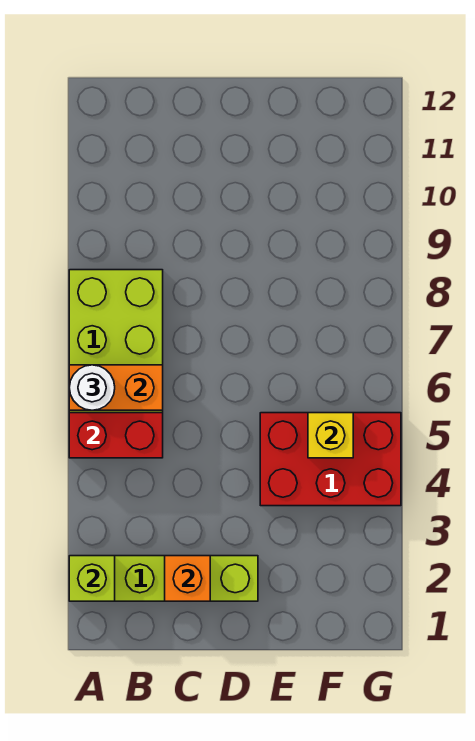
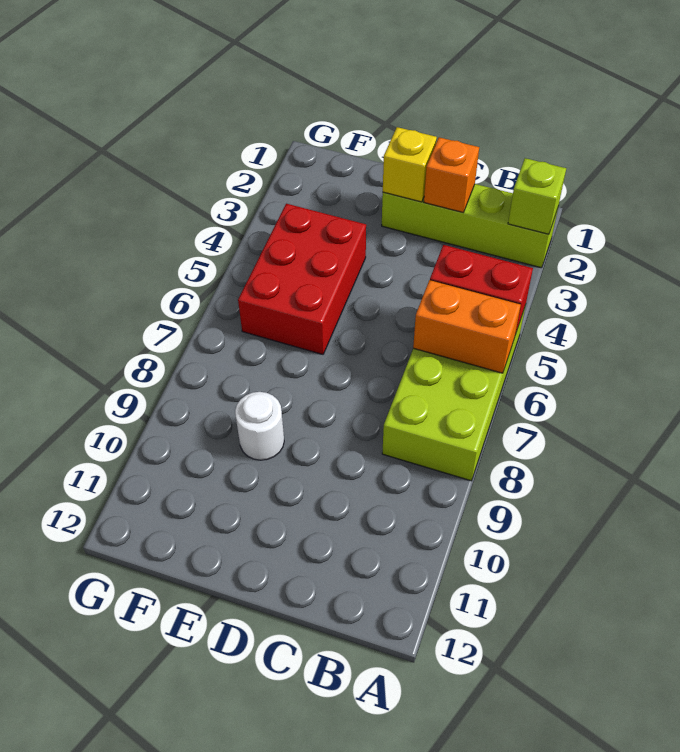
white round brick A6 level 3 -> white round brick E9 level 1
red brick E4:G5 level 1 -> red brick E4:F6 level 1
yellow brick F5 level 2 -> yellow brick D2 level 2

